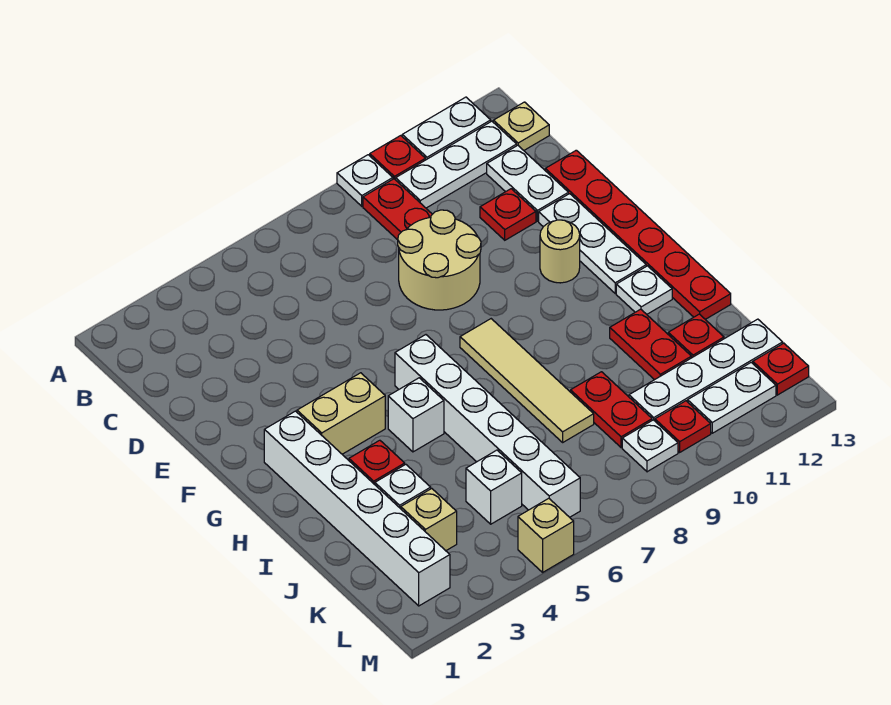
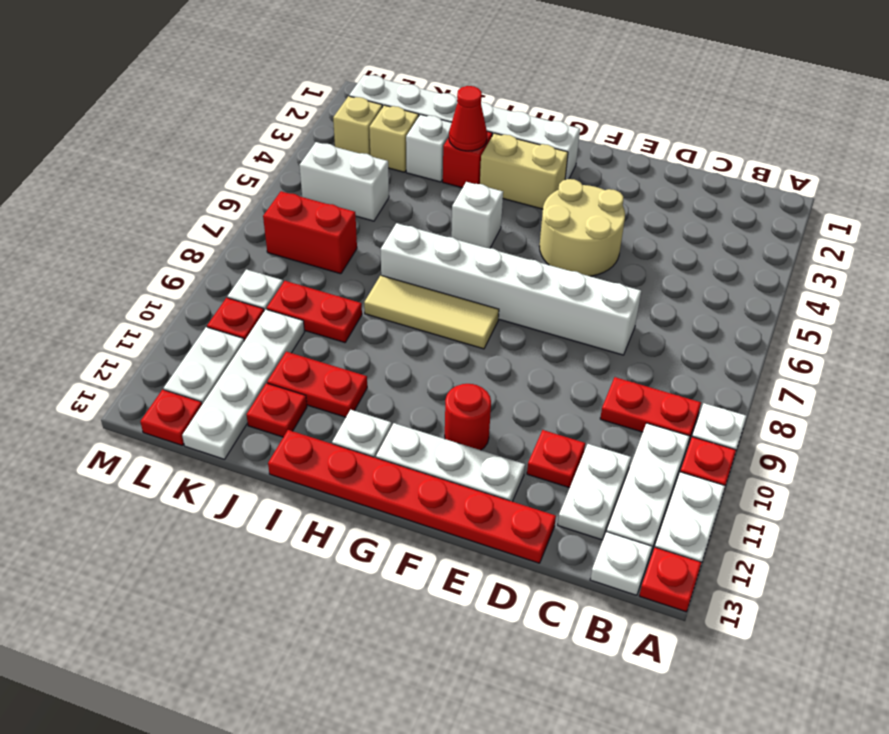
none -> red plate A13 level 1
tan plate B13 level 1 -> white plate B13 level 1
white plate C12:D12 level 1 -> white plate C11:C12 level 1
tan round brick D8:E9 level 1 -> tan round brick E4:F5 level 1
tan round brick F11 level 1 -> red round brick F11 level 1
tan brick G3:G4 level 1 -> tan brick G3:H3 level 1
white brick G6:L6 level 1 -> white brick D7:I7 level 1
tan tile G8:J8 level 1 -> tan tile G8:I8 level 1
none -> red cone I3 level 2
white brick K5 level 1 -> white brick K5:L5 level 1
none -> red brick K7:L7 level 1
tan brick M5 level 1 -> tan brick L3 level 1

